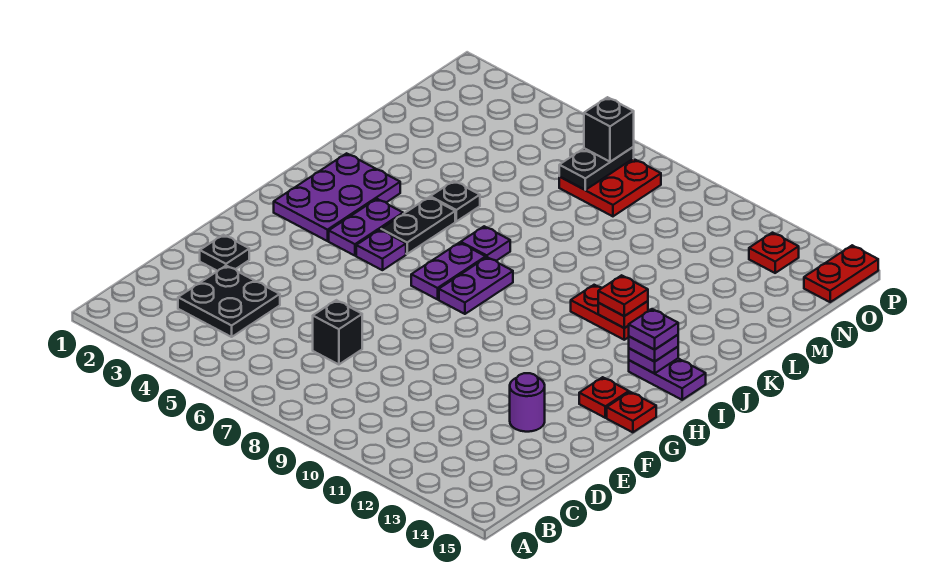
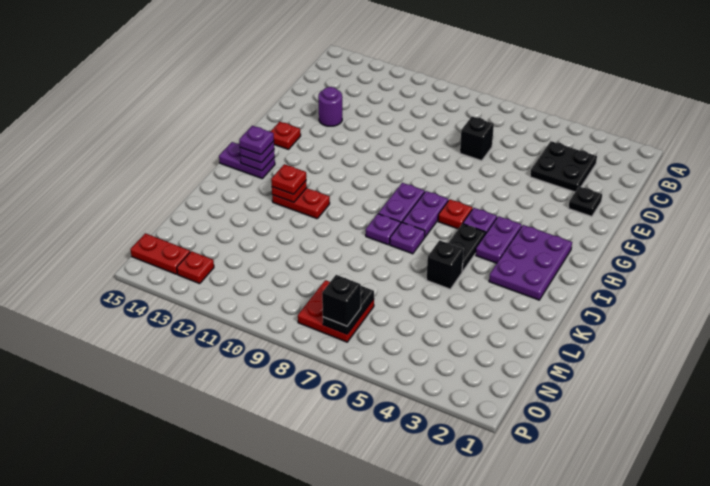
red plate G15 level 1 -> red plate H6 level 1
none -> purple plate J8 level 1
black plate K5 level 1 -> black brick K5 level 1
red plate O15:P15 level 1 -> red plate O14:O15 level 1

